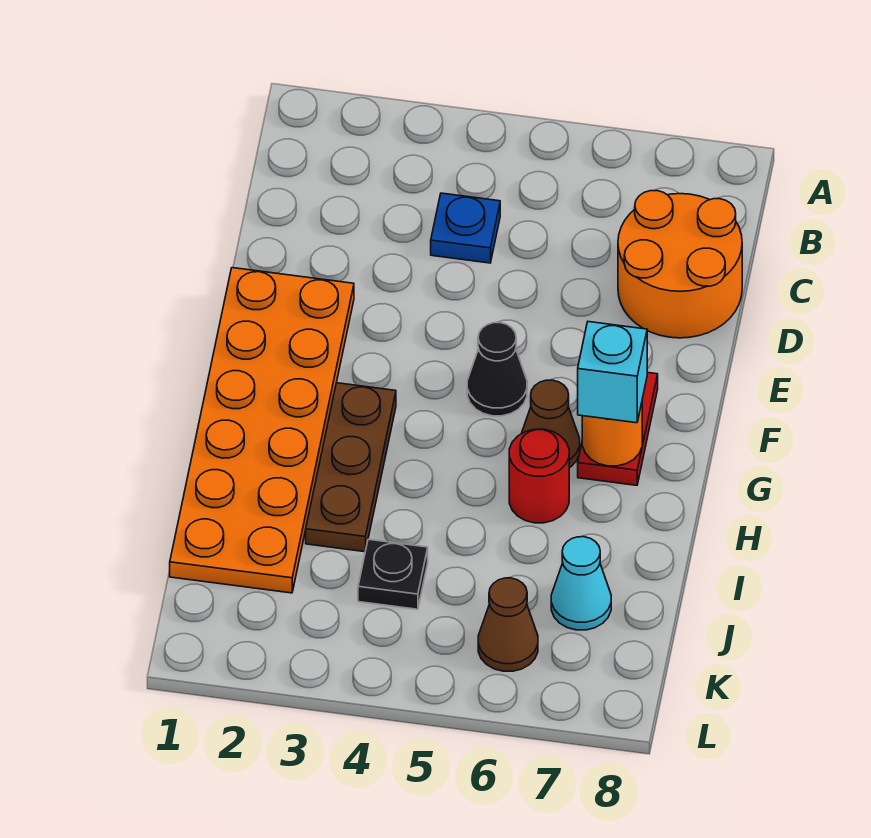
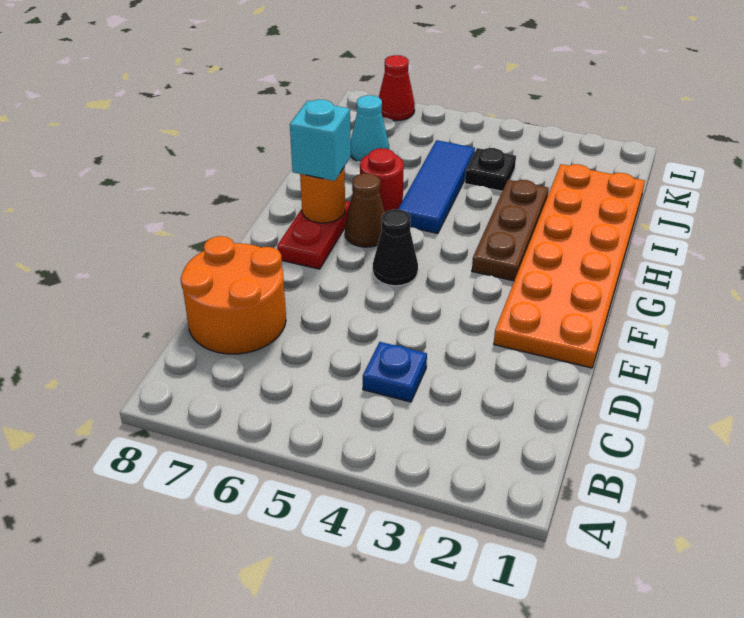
none -> blue tile H5:J5 level 1
brown cone K6 level 1 -> none
none -> red cone L7 level 1

